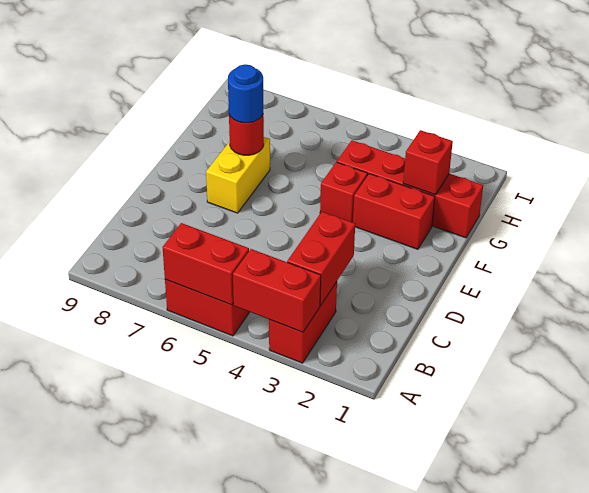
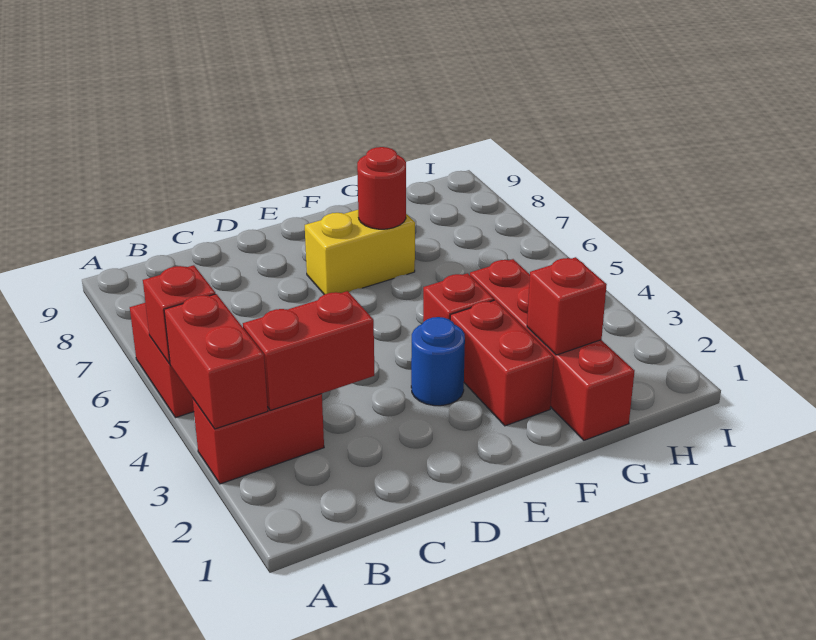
red brick A5:A6 level 2 -> red brick A5 level 2
blue round brick F7 level 3 -> blue round brick E3 level 1

